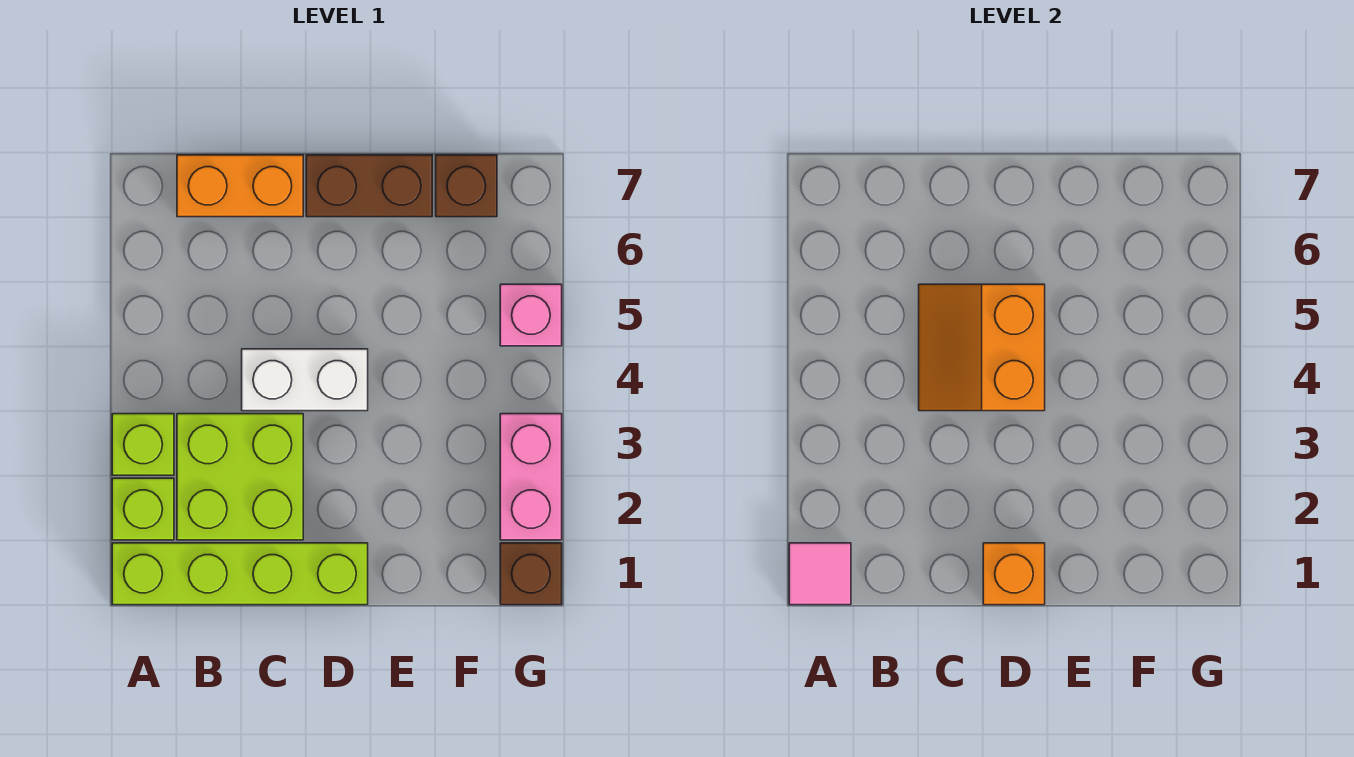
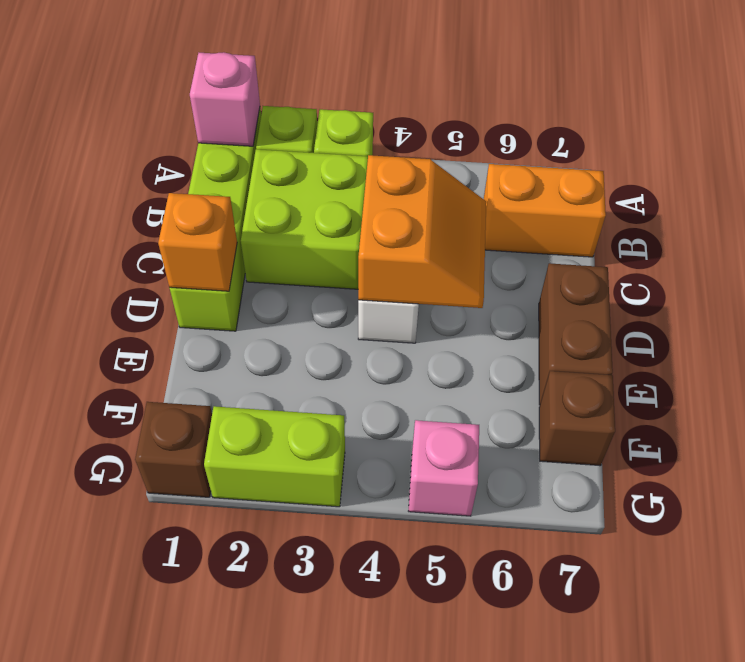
pink tile A1 level 2 -> pink brick A1 level 2
orange brick B7:C7 level 1 -> orange brick B6:B7 level 1
orange slope C4:D5 level 2 top D -> orange slope C4:D5 level 2 top 4
pink brick G2:G3 level 1 -> lime brick G2:G3 level 1

